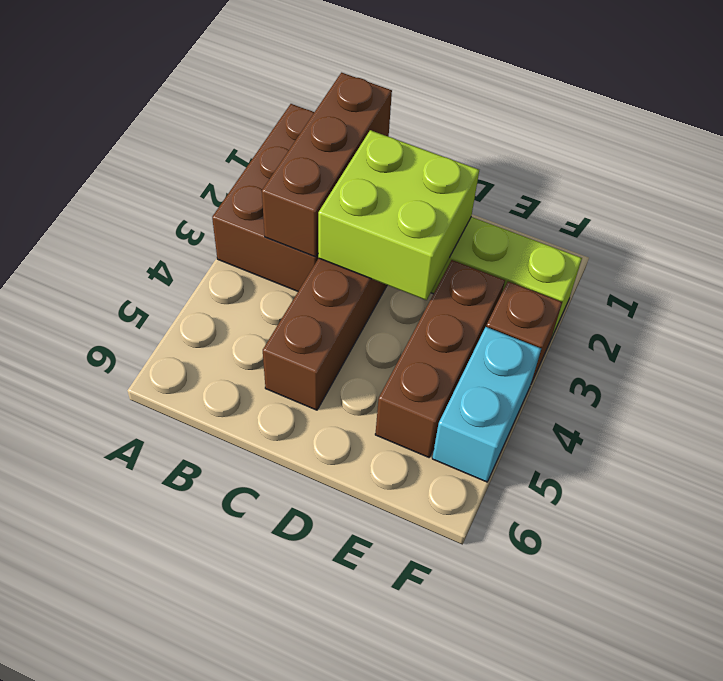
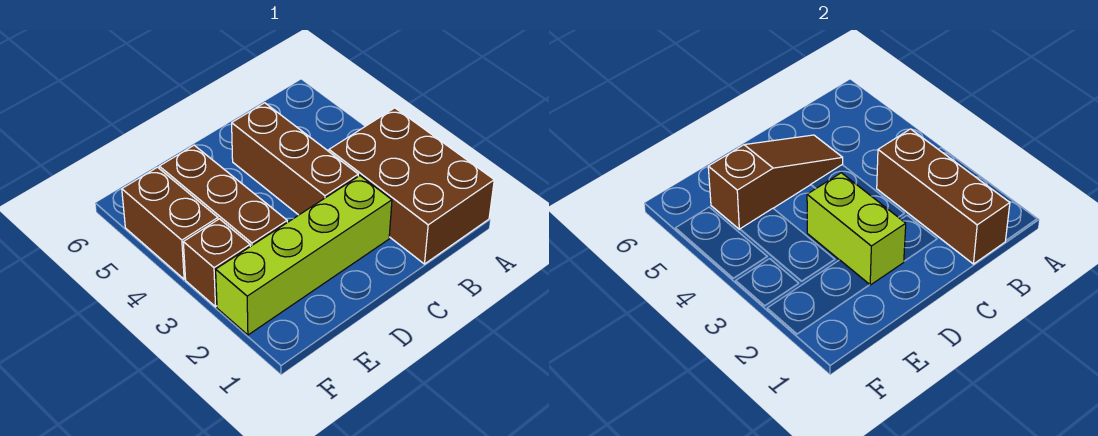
lime brick C2:D3 level 2 -> lime brick D2:D3 level 2
none -> brown slope C5:E5 level 2 top E
cyan brick F4:F5 level 1 -> brown brick F4:F5 level 1

